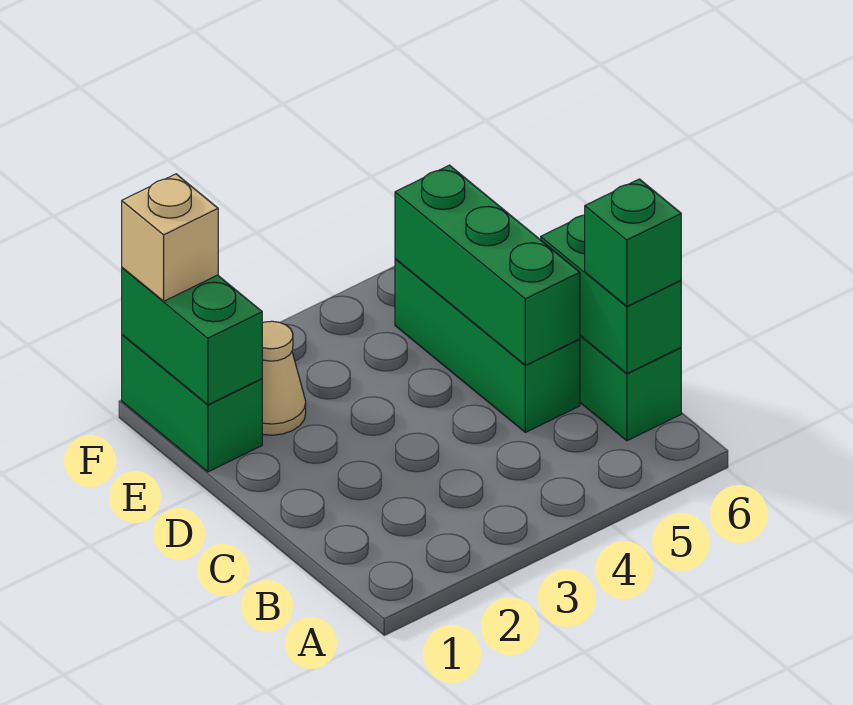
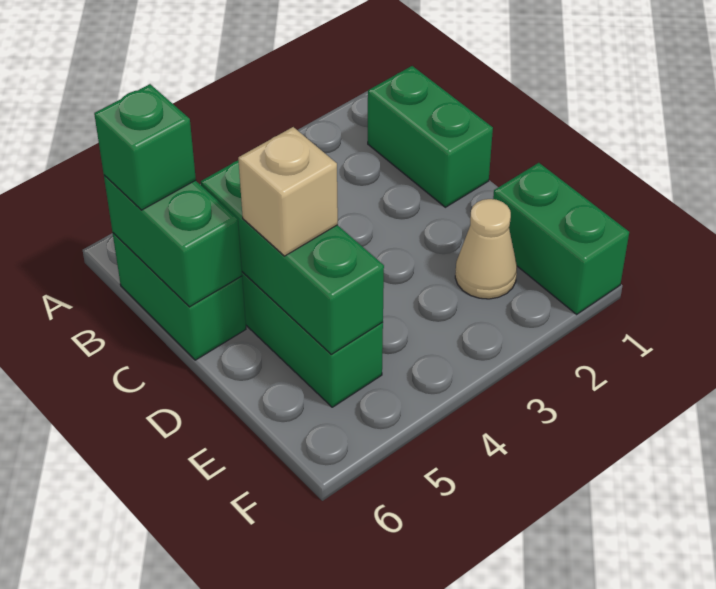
green brick E1:F1 level 2 -> green brick B1:C1 level 1
tan brick F1 level 3 -> tan brick D5 level 3

